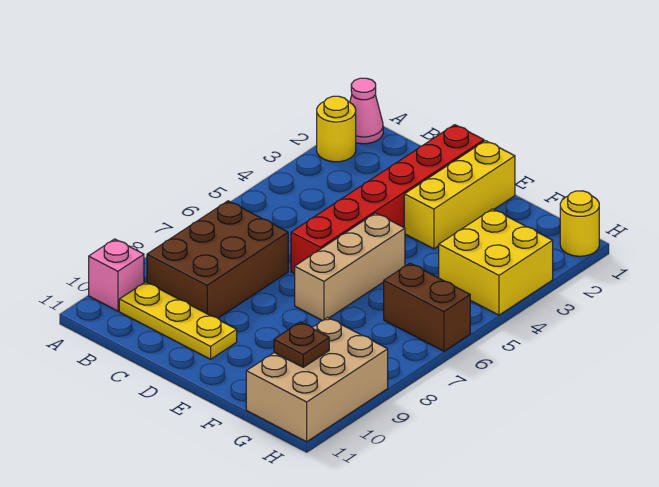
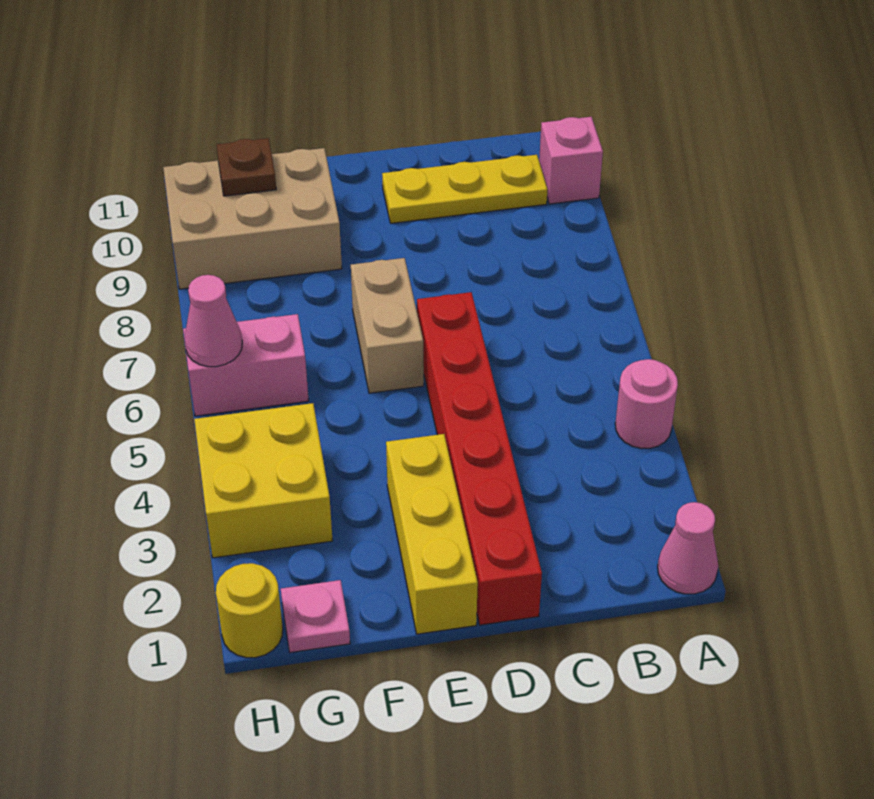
yellow round brick A2 level 1 -> none
none -> pink round brick A4 level 1
brown brick B7:C9 level 1 -> none
tan brick E5:E7 level 1 -> tan brick E6:E7 level 1
none -> pink plate G1 level 1
brown brick G6:H6 level 1 -> pink brick G6:H6 level 1
tan brick G9:H11 level 1 -> tan brick F9:H10 level 1
none -> pink cone H6 level 2

